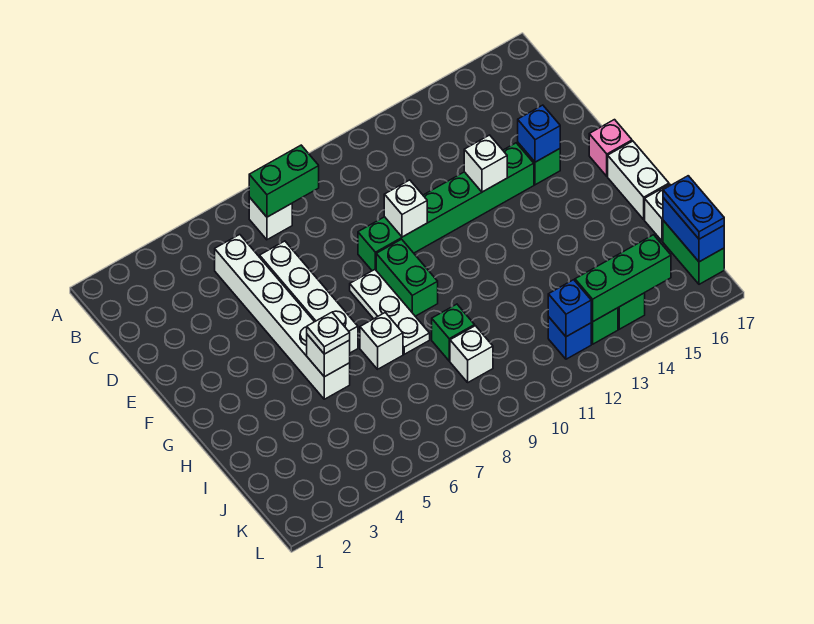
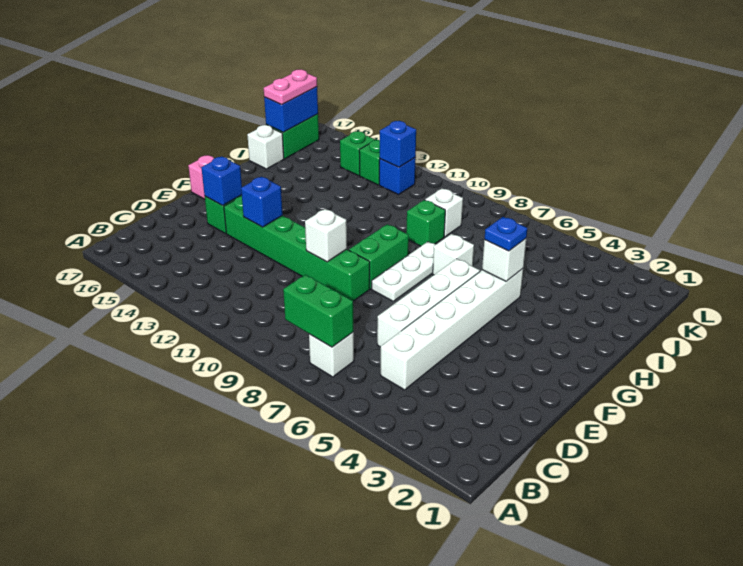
white brick E13 level 2 -> blue brick E13 level 2
white brick G17:H17 level 1 -> none
white plate H5 level 3 -> blue plate H5 level 3
blue plate J17:K17 level 3 -> pink plate J17:K17 level 3
green brick K13:K15 level 2 -> none

